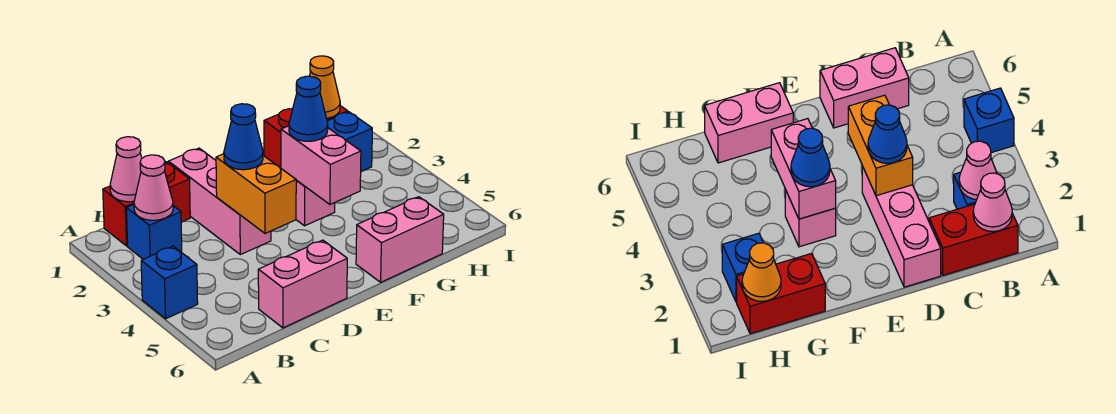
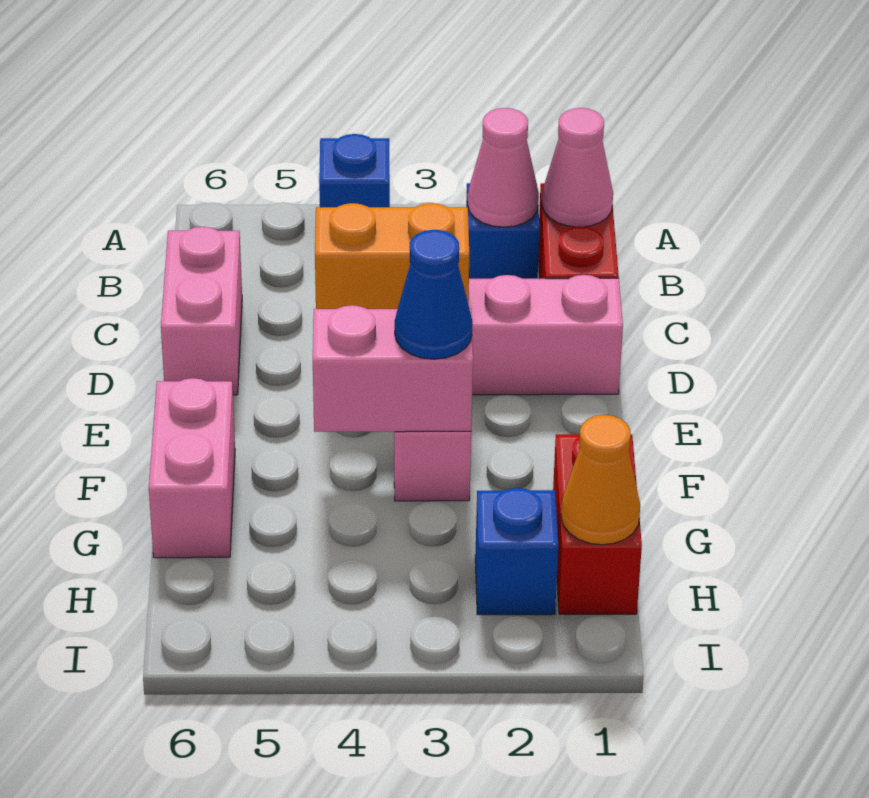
blue cone D3 level 3 -> none

